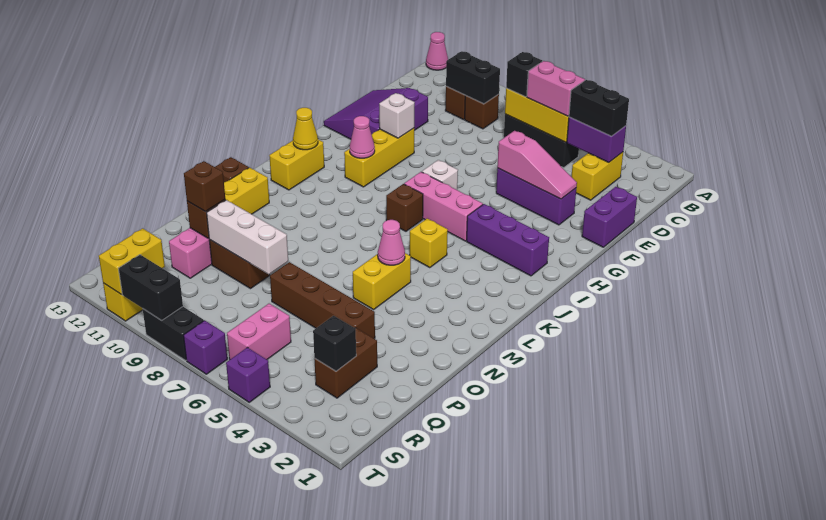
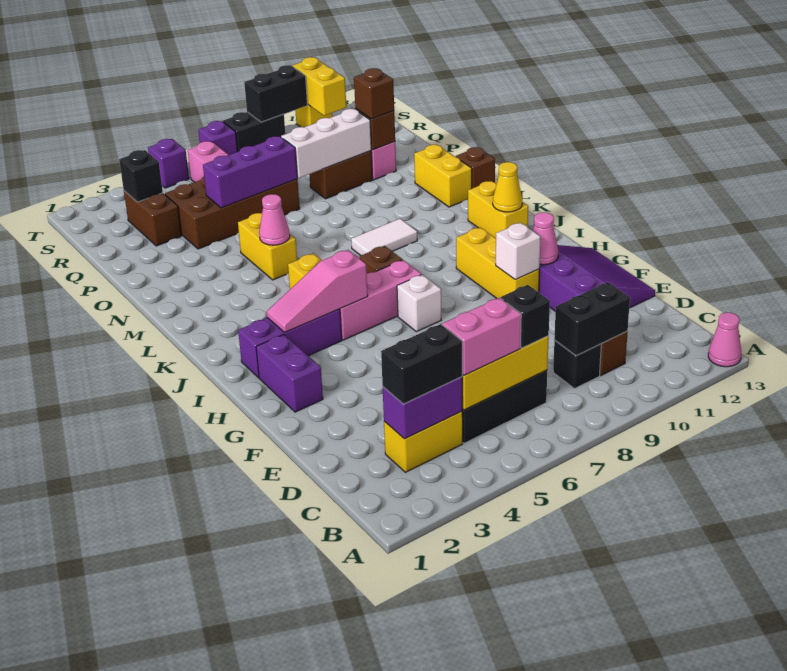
yellow brick C3:D3 level 1 -> yellow brick C3:C4 level 1
brown brick C9 level 1 -> black brick C9 level 1
purple brick E1:F1 level 1 -> purple brick G2:H2 level 1
purple brick F3:F5 level 1 -> purple brick P5:P7 level 2
pink slope F3:F5 level 2 top 5 -> pink slope I3:I5 level 2 top 5
pink cone I10 level 2 -> pink cone G11 level 2
none -> white tile L8:L9 level 1
brown brick P4:P7 level 1 -> brown brick P4:Q7 level 1

